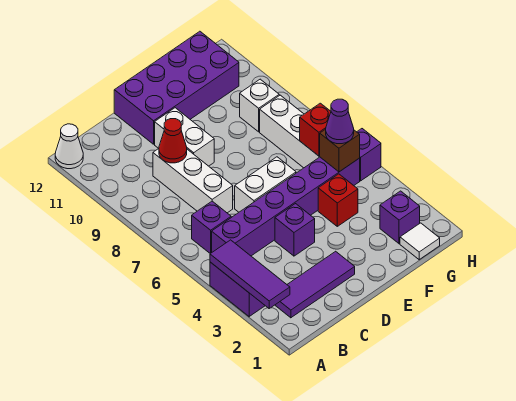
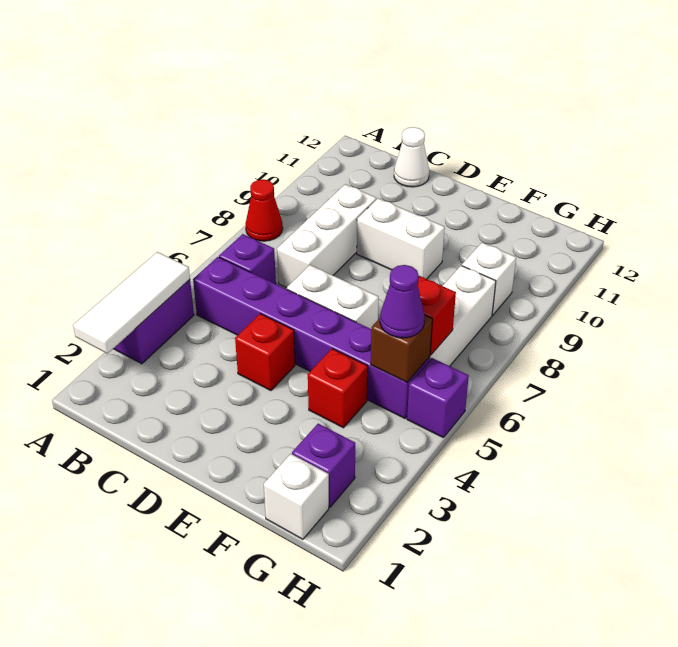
purple tile A2:A4 level 2 -> white tile A2:A4 level 2
white cone A12 level 1 -> white cone C12 level 1
purple tile B2:D2 level 1 -> none
red cone C9 level 2 -> red cone A8 level 1
purple brick D4 level 1 -> red brick D4 level 1
white brick D9:D10 level 1 -> white brick D9:E9 level 1
purple brick D11:G12 level 1 -> none
white tile G1 level 1 -> white brick G1 level 1

